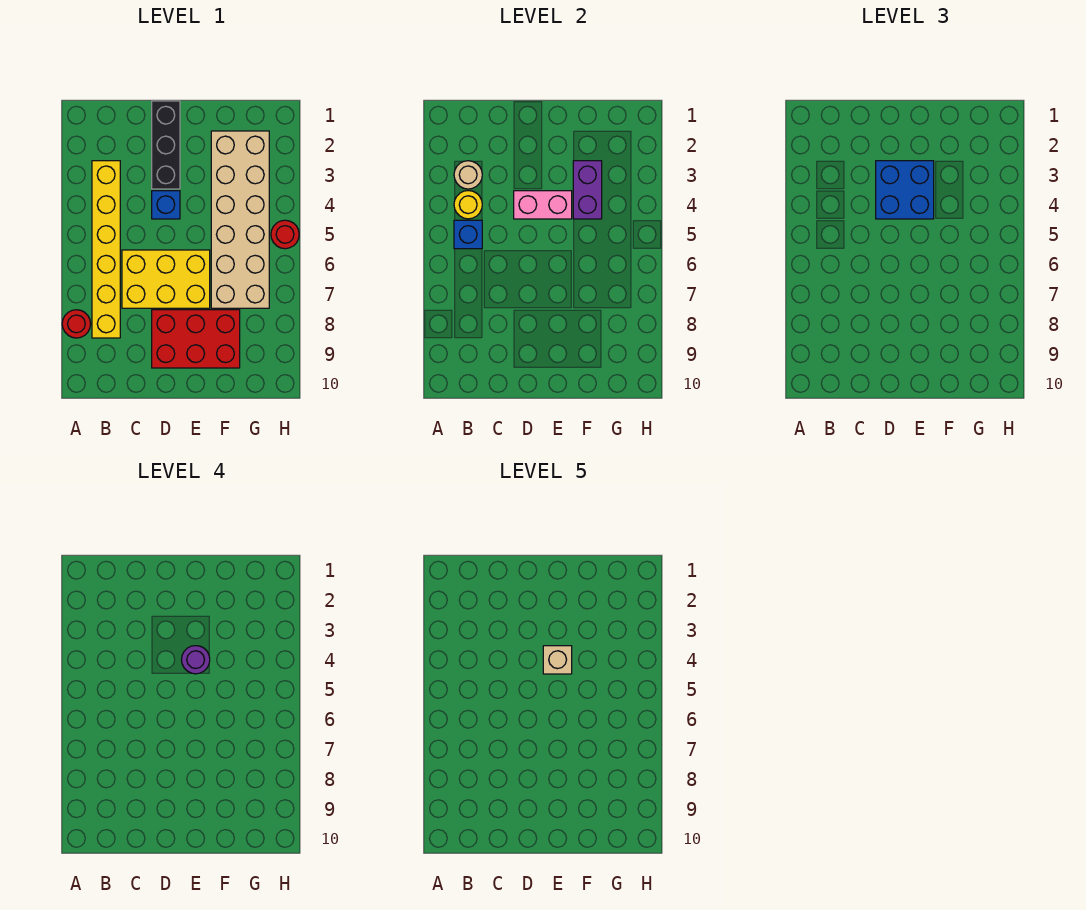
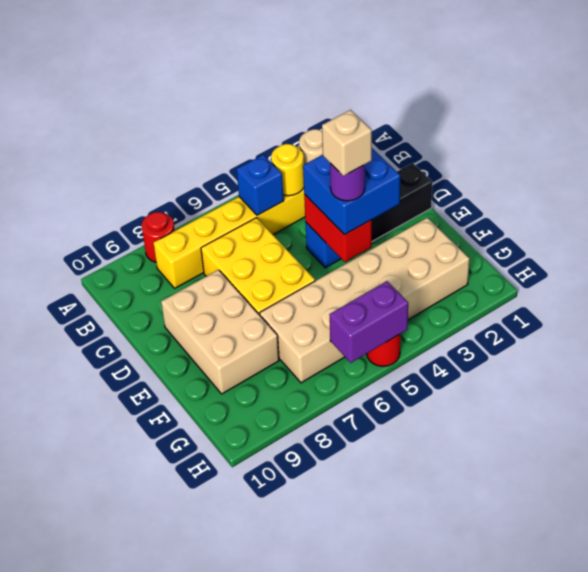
pink brick D4:E4 level 2 -> red brick D4:E4 level 2
red brick D8:F9 level 1 -> tan brick D8:F9 level 1
purple brick F3:F4 level 2 -> purple brick H5:H6 level 2

